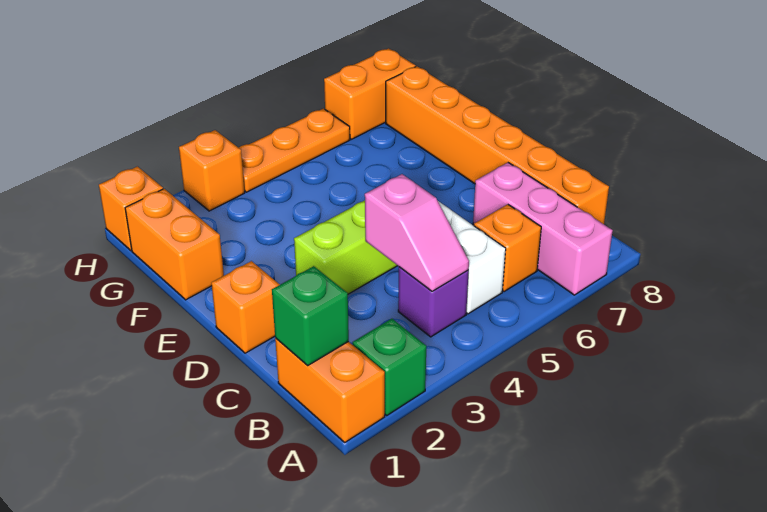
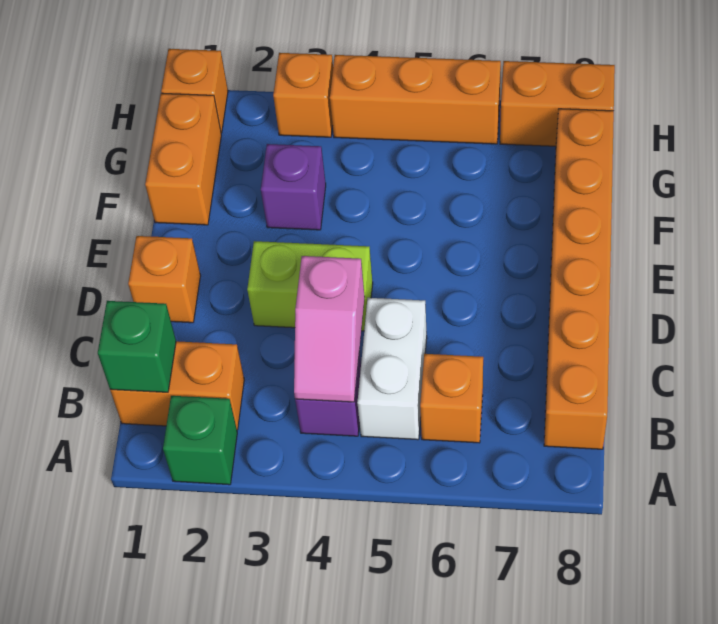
orange brick A1:B1 level 1 -> orange brick B1:B2 level 1
pink brick A7:C7 level 1 -> none
none -> purple brick F3 level 1
orange plate H4:H6 level 1 -> orange brick H4:H6 level 1

